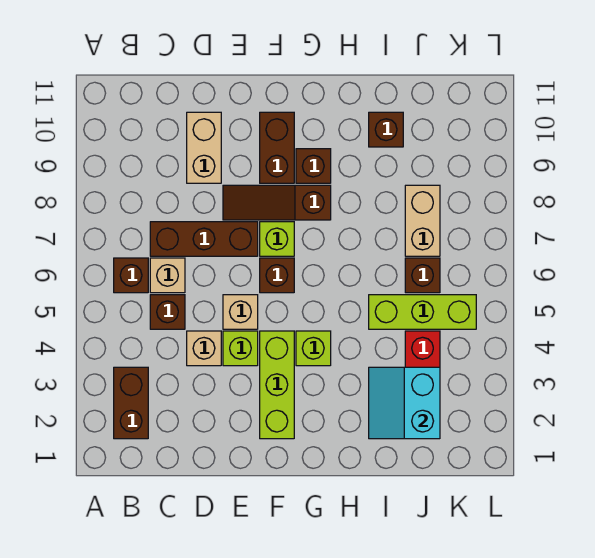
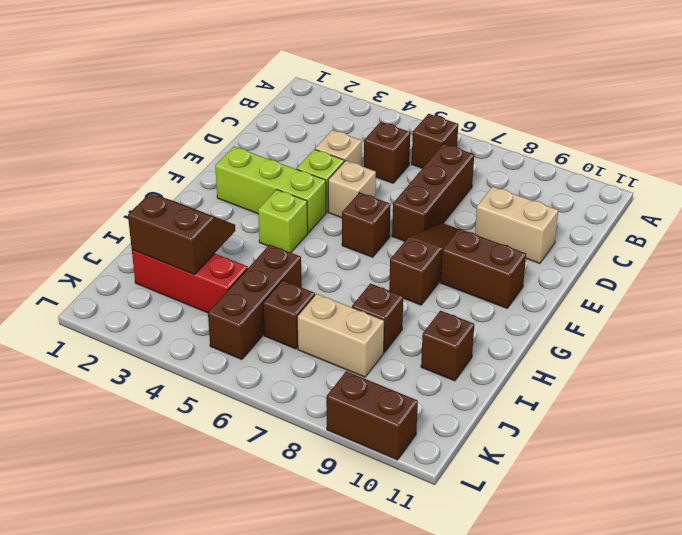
brown brick B2:B3 level 1 -> brown brick L9:L10 level 1
tan brick C6 level 1 -> none
lime brick F7 level 1 -> none
brown brick G9 level 1 -> brown brick I8 level 1
cyan slope I2:J3 level 2 top J -> brown slope I2:J3 level 2 top J
lime brick I5:K5 level 1 -> brown brick I5:K5 level 1

